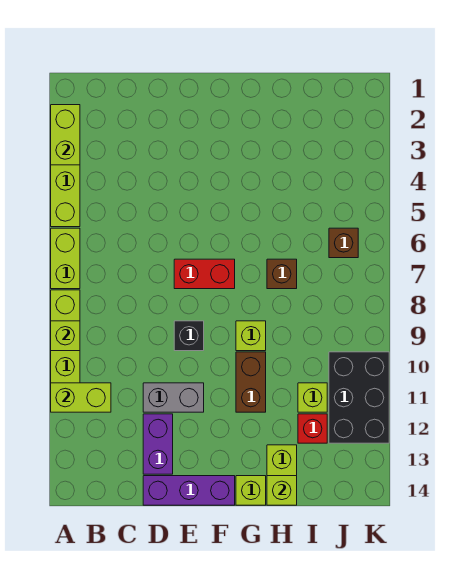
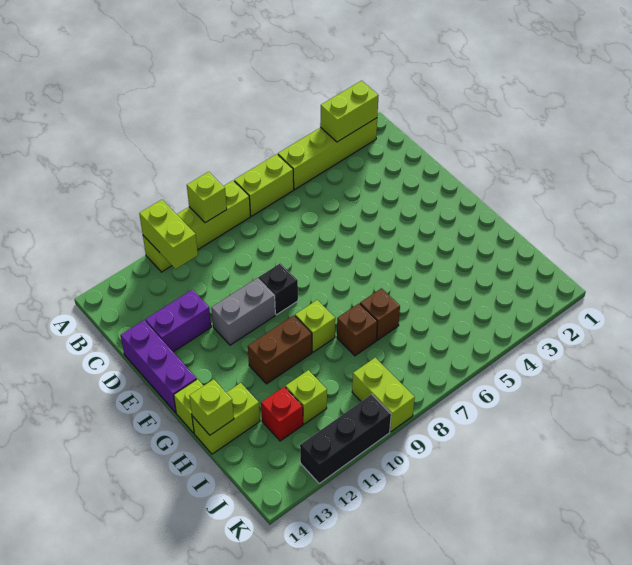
grey brick D11:E11 level 1 -> grey brick E10:E11 level 1
red brick E7:F7 level 1 -> none
brown brick J6 level 1 -> brown brick H8 level 1
none -> lime brick J9:K9 level 1
black brick J10:K12 level 1 -> black brick K10:K12 level 1

